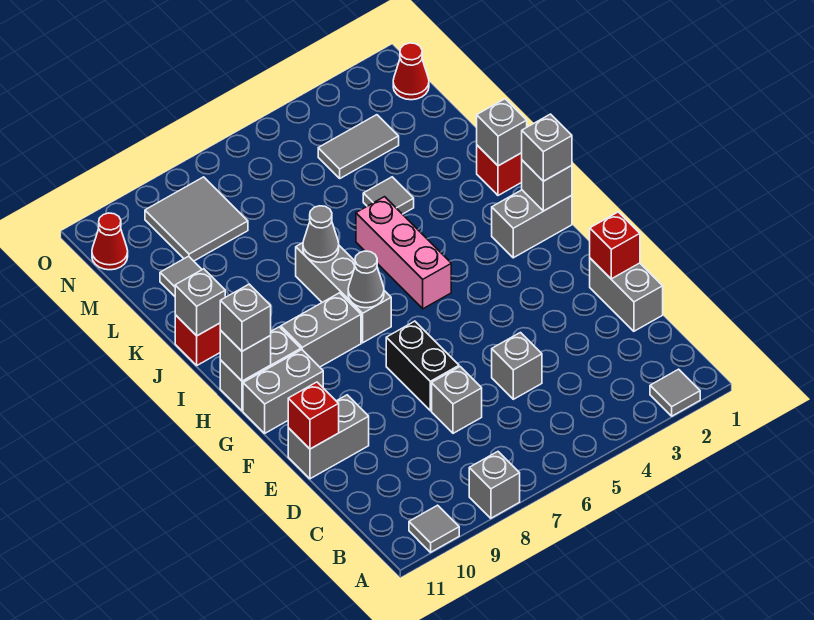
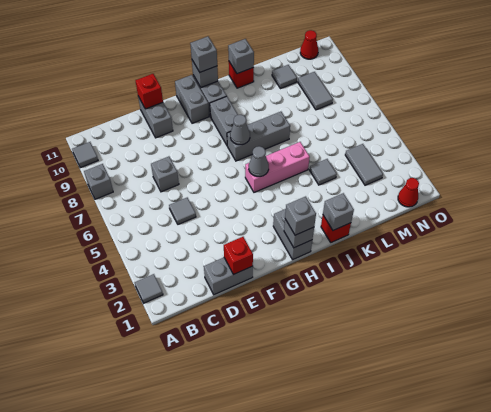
grey brick D5 level 1 -> grey tile D5 level 1
black brick E7:F7 level 1 -> none
grey cone J7 level 2 -> grey cone H5 level 2
grey tile M8:N9 level 1 -> grey tile M8:M9 level 1

